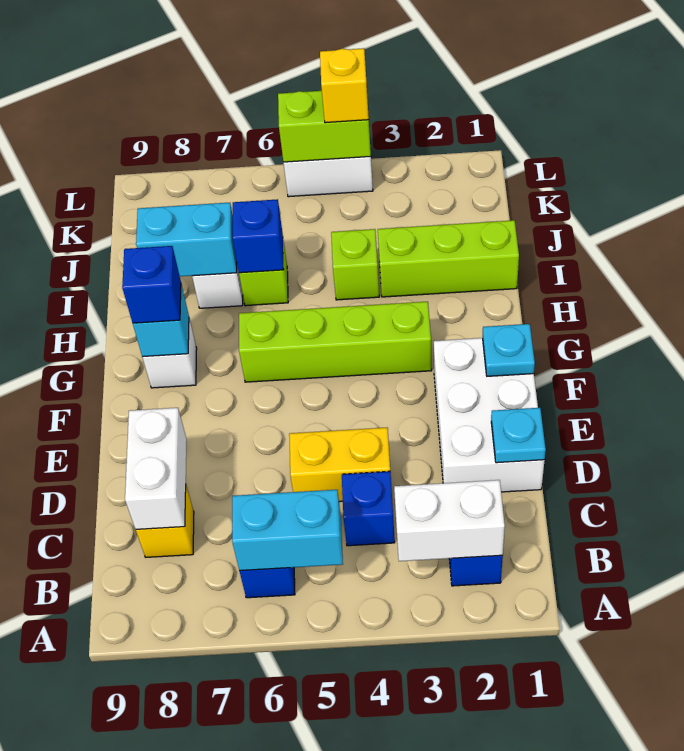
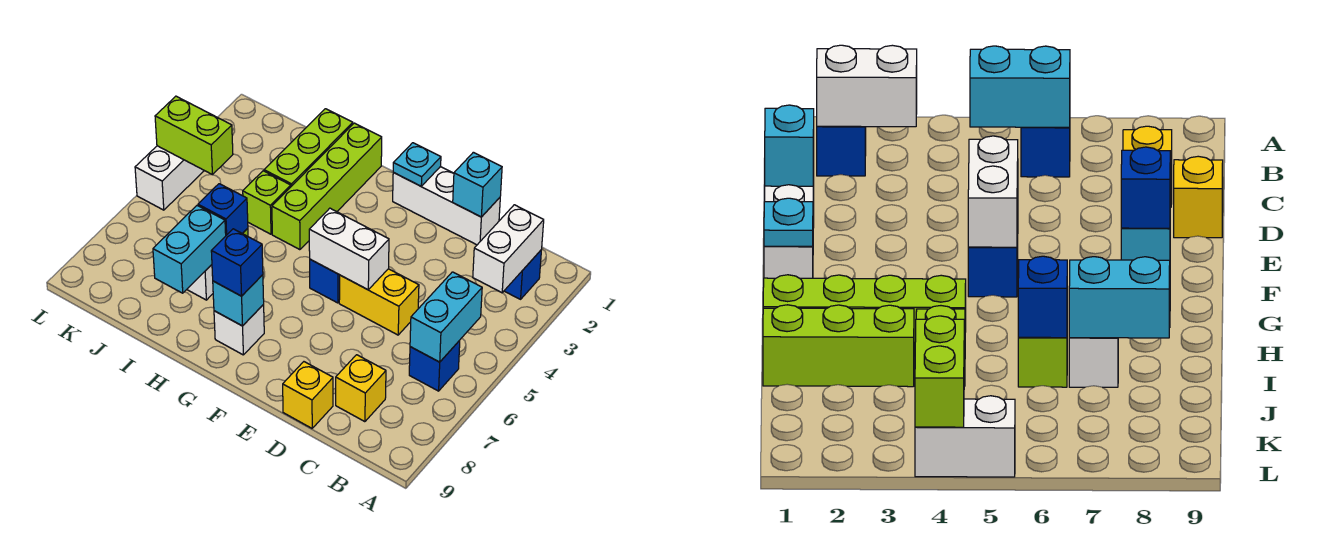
blue brick C4 level 1 -> blue brick F5 level 1
white brick C8:D8 level 2 -> white brick E5:F5 level 2
white brick D1:F2 level 1 -> white brick D1:F1 level 1
cyan plate D1 level 2 -> cyan brick D1 level 2
yellow brick D4:D5 level 1 -> yellow brick D5:E5 level 1
lime brick G3:G6 level 1 -> lime brick H1:H4 level 1
lime brick L4:L5 level 2 -> lime brick K4:L4 level 2
yellow brick L4 level 3 -> yellow brick D9 level 1

